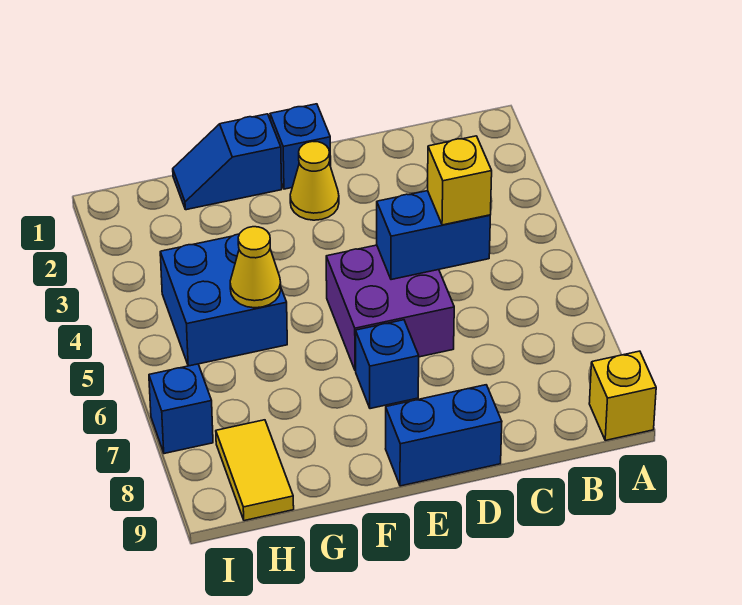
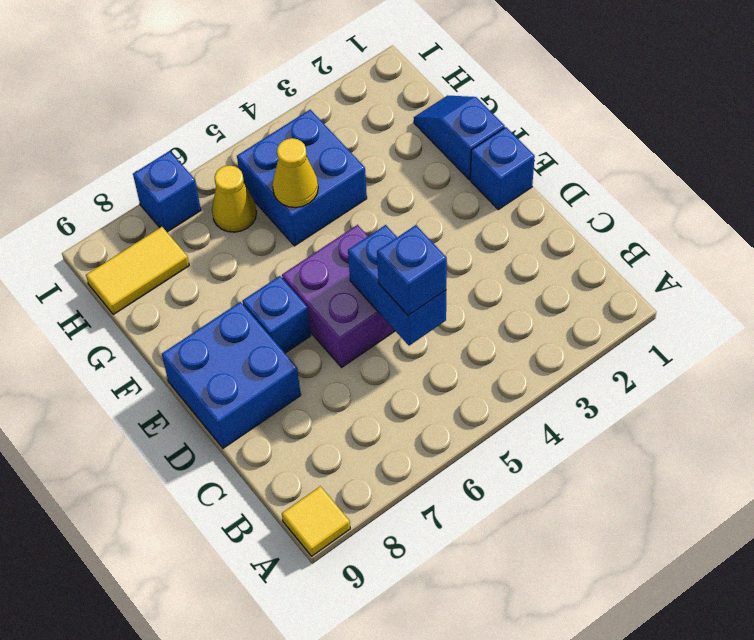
yellow brick A9 level 1 -> yellow tile A9 level 1
yellow brick C5 level 3 -> blue brick C5 level 3
blue brick D9:E9 level 1 -> blue brick D8:E9 level 1
yellow cone E2 level 1 -> yellow cone H6 level 1

